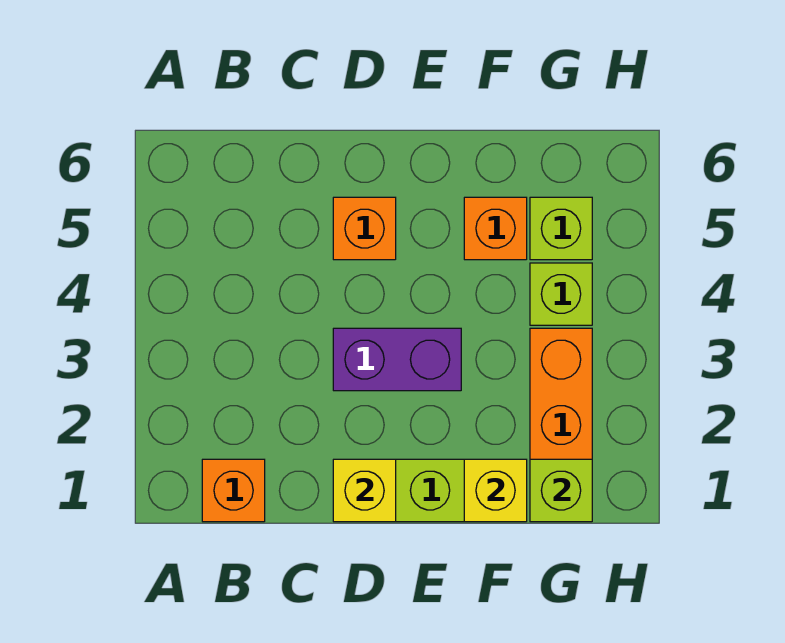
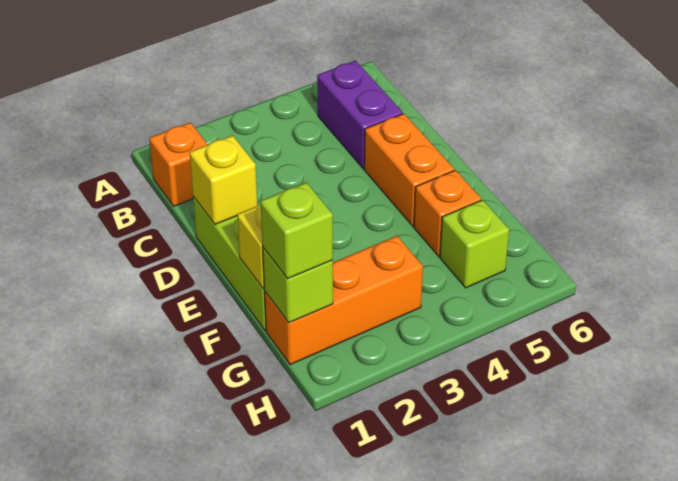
purple brick D3:E3 level 1 -> purple brick B5:C5 level 1
orange brick D5 level 1 -> orange brick D5:E5 level 1
lime brick G4 level 1 -> lime brick G1 level 3

